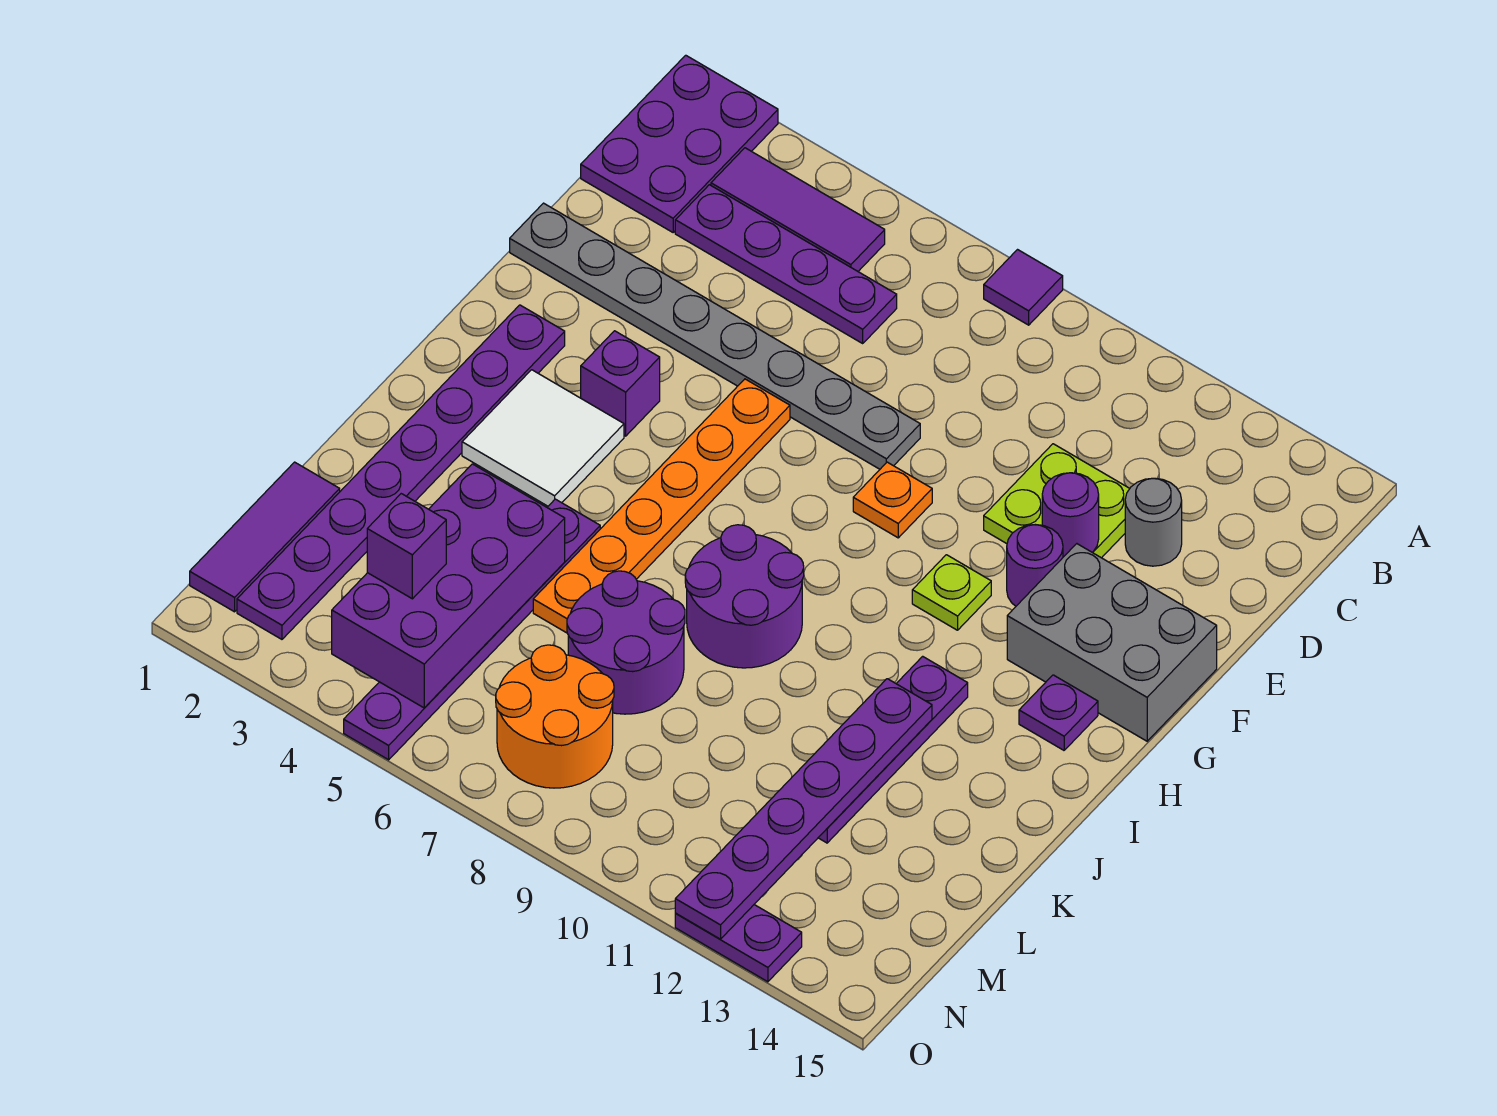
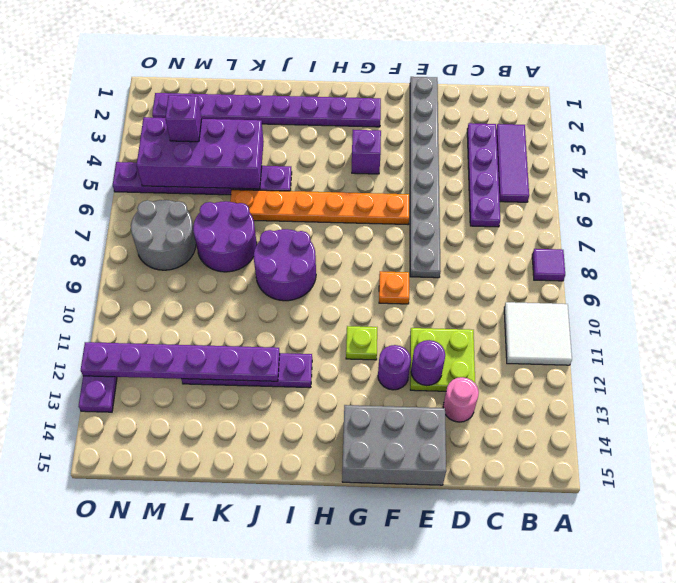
purple plate A1:C2 level 1 -> none
grey round brick D13 level 1 -> pink round brick D13 level 1
grey brick F13:G15 level 1 -> grey brick E14:G15 level 1
white tile H3:I4 level 1 -> white tile A10:B11 level 1
purple plate H14 level 1 -> none
purple tile L1:N1 level 1 -> none
orange round brick M7:N8 level 1 -> grey round brick M7:N8 level 1

